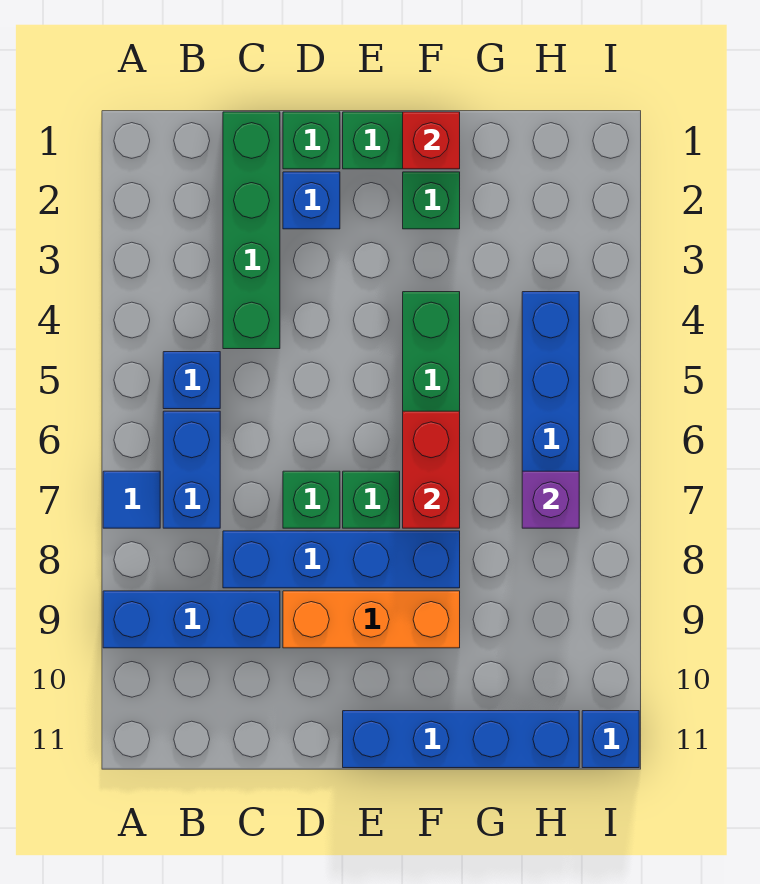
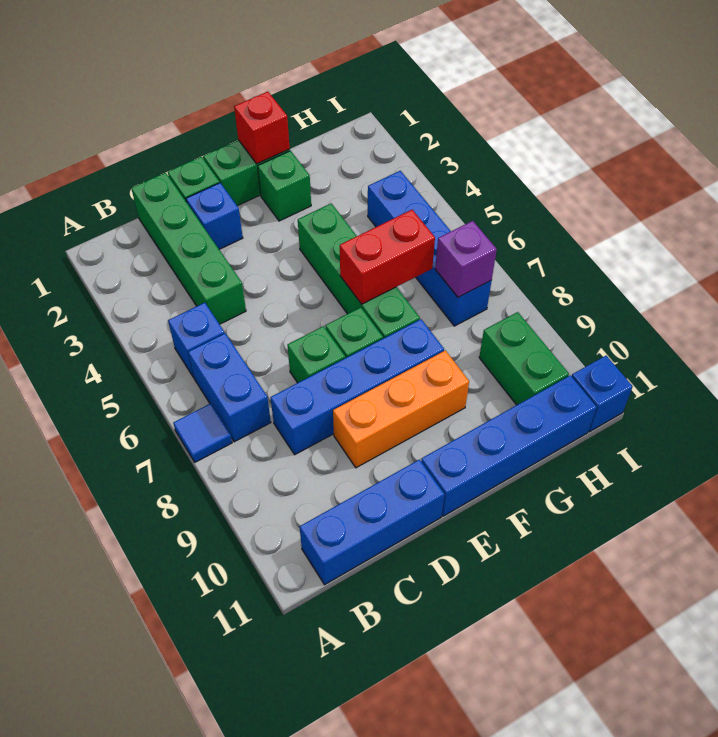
blue brick A9:C9 level 1 -> blue brick B11:D11 level 1
red brick F6:F7 level 2 -> red brick F6:G6 level 2
none -> green brick H9:H10 level 1

